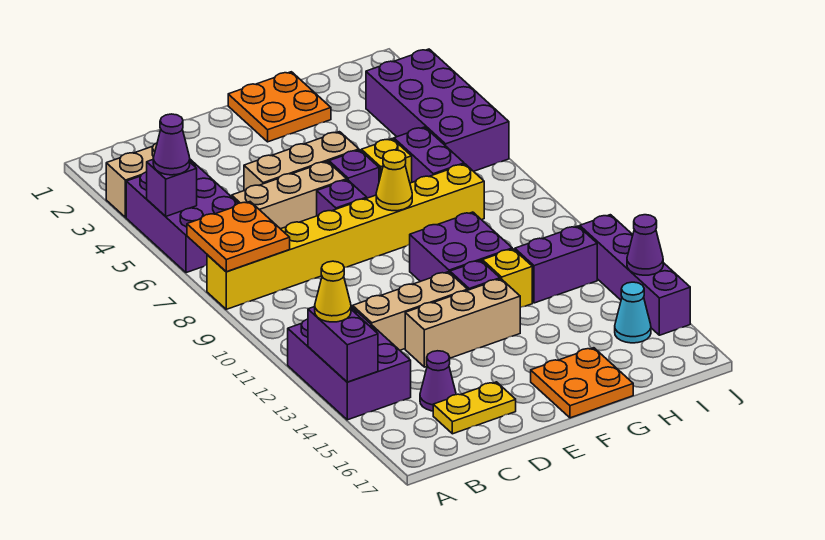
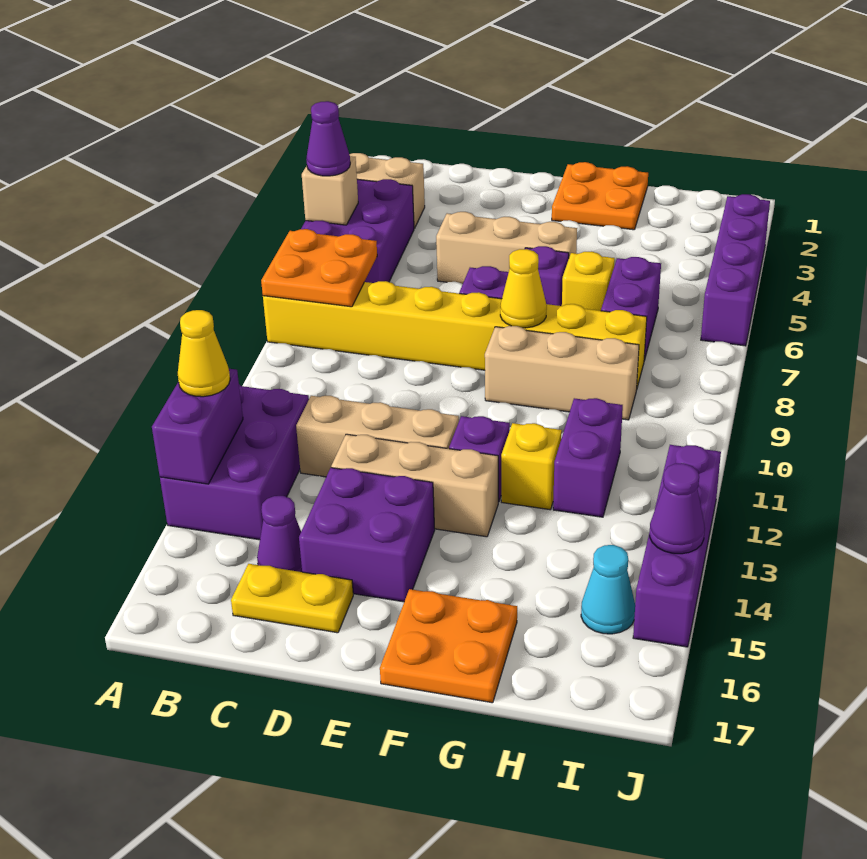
purple brick A5 level 2 -> tan brick A5 level 2
tan brick C6:E6 level 1 -> tan brick F9:H9 level 1
purple brick F10:G11 level 1 -> purple brick D14:E15 level 1
purple brick H12:I12 level 1 -> purple brick H11:H12 level 1
purple brick I3:J6 level 1 -> purple brick J3:J6 level 1

